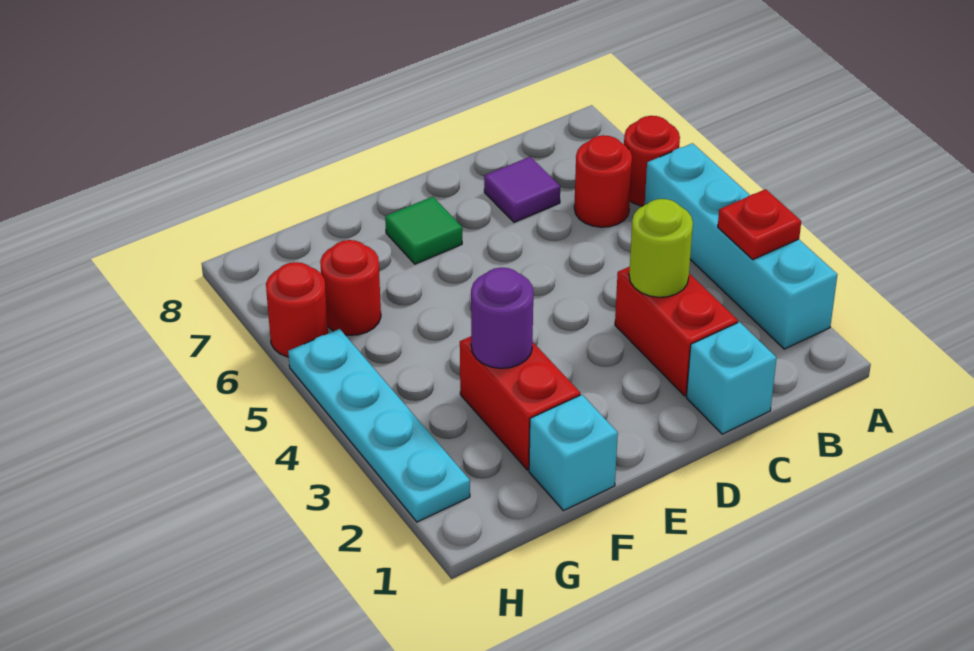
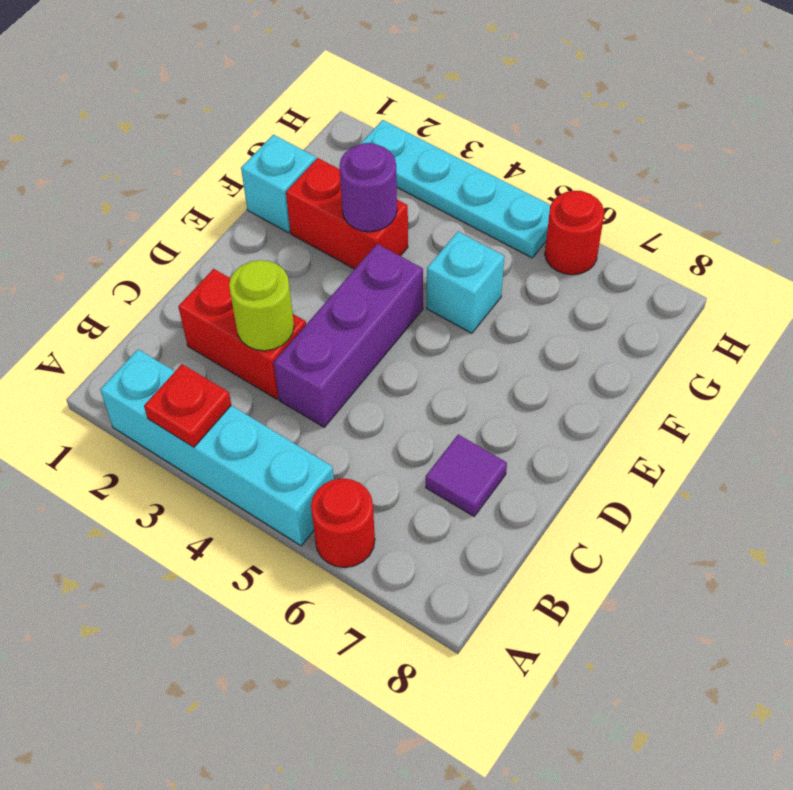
red round brick B6 level 1 -> none
cyan brick C1 level 1 -> cyan brick F5 level 1
none -> purple brick C4:E4 level 1
green tile E7 level 1 -> none
red round brick G6 level 1 -> none

